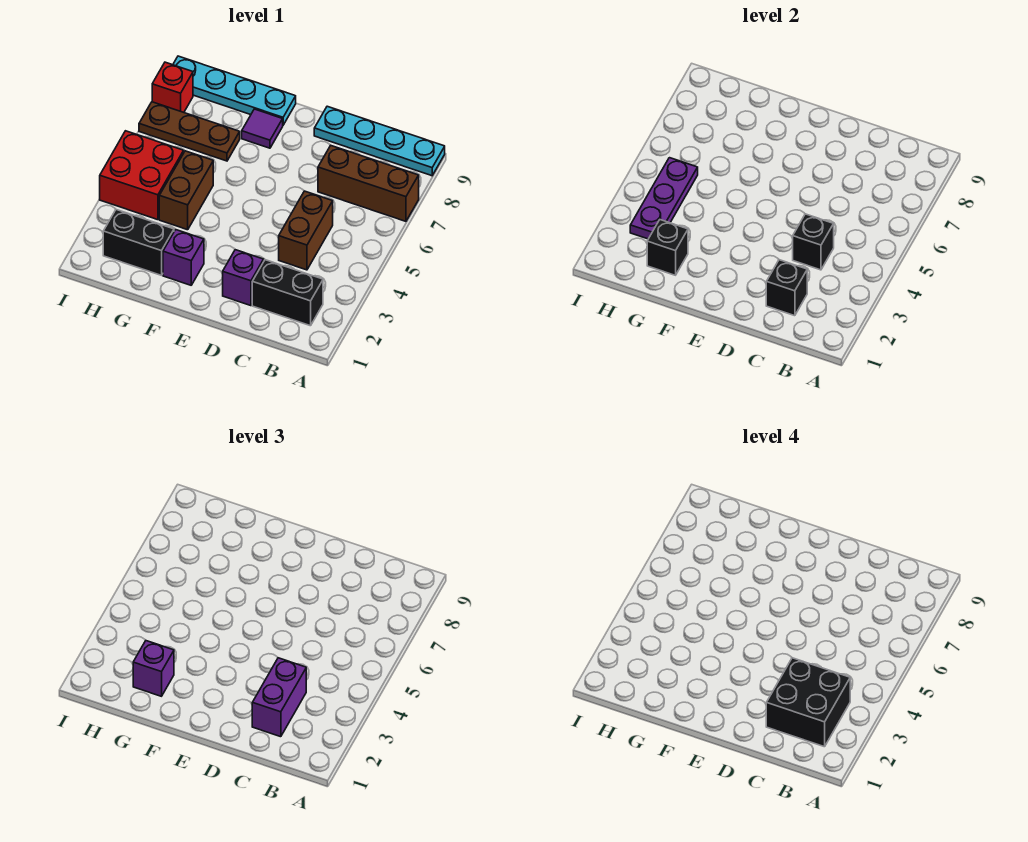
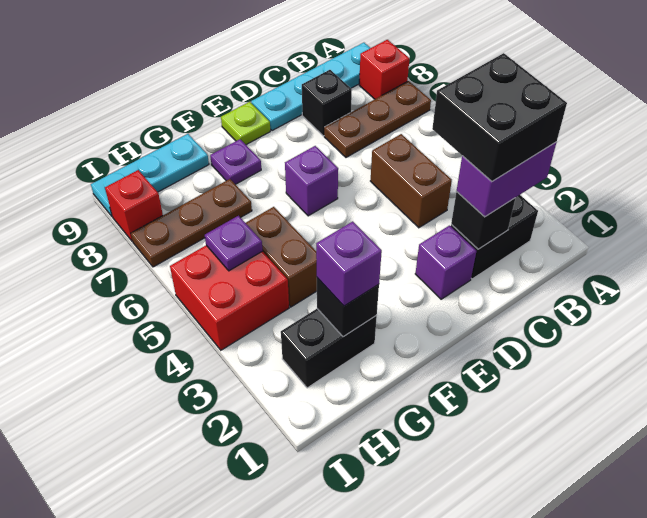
brown brick A7:C7 level 1 -> brown plate A7:C7 level 1
none -> red brick A8 level 1
purple brick C2:C3 level 3 -> purple brick B2:C2 level 3
black brick C4 level 2 -> black brick C8 level 1
none -> lime plate E9 level 1
purple brick F2 level 1 -> purple brick E6 level 1
purple tile F8 level 1 -> purple plate F8 level 1
cyan plate F9:I9 level 1 -> cyan plate G9:I9 level 1
purple plate H3:H5 level 2 -> purple plate H5 level 2

